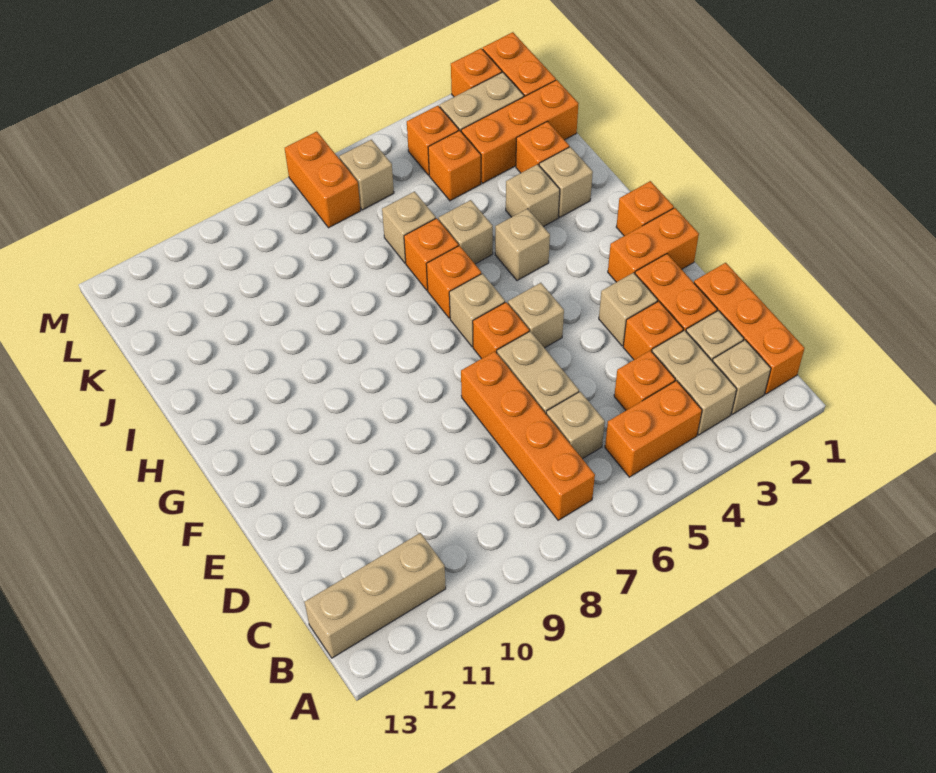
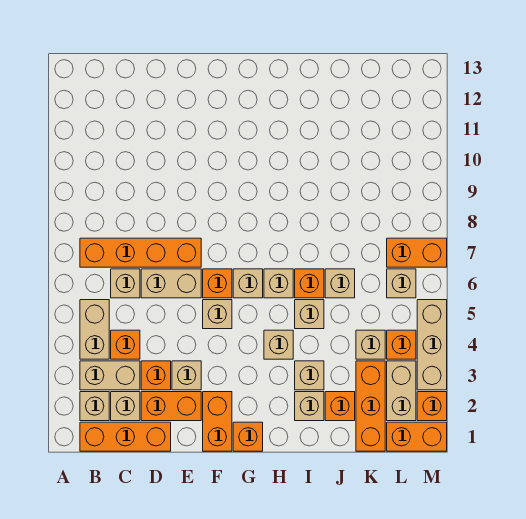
orange brick B4:B5 level 1 -> tan brick B4:B5 level 1
tan brick B11:B13 level 1 -> tan brick M3:M5 level 1
orange brick H6 level 1 -> tan brick H6 level 1
orange brick K4 level 1 -> tan brick K4 level 1

